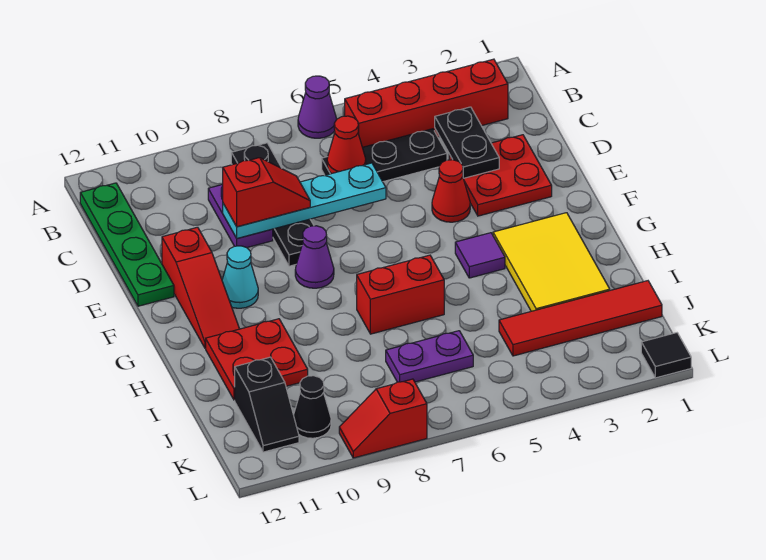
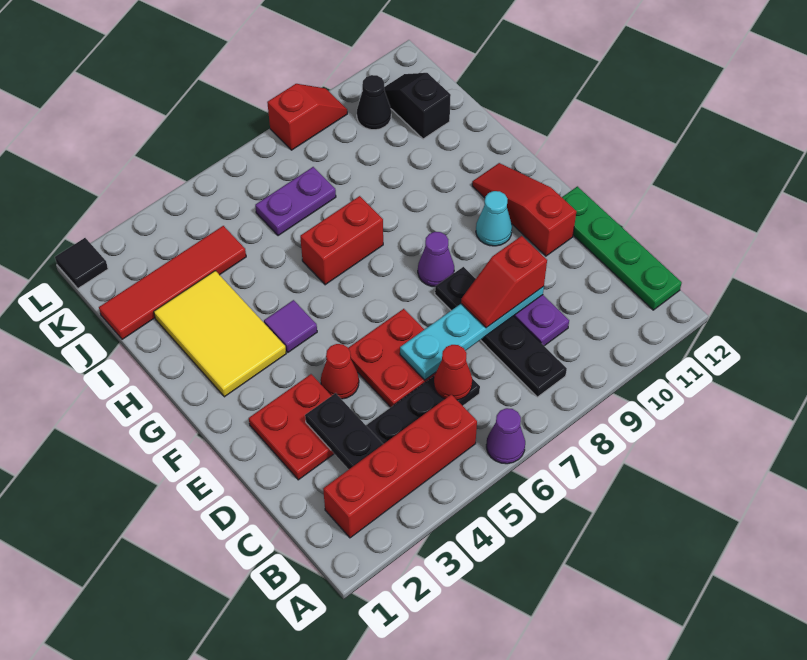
red plate H10:I11 level 1 -> red plate D5:E6 level 1

